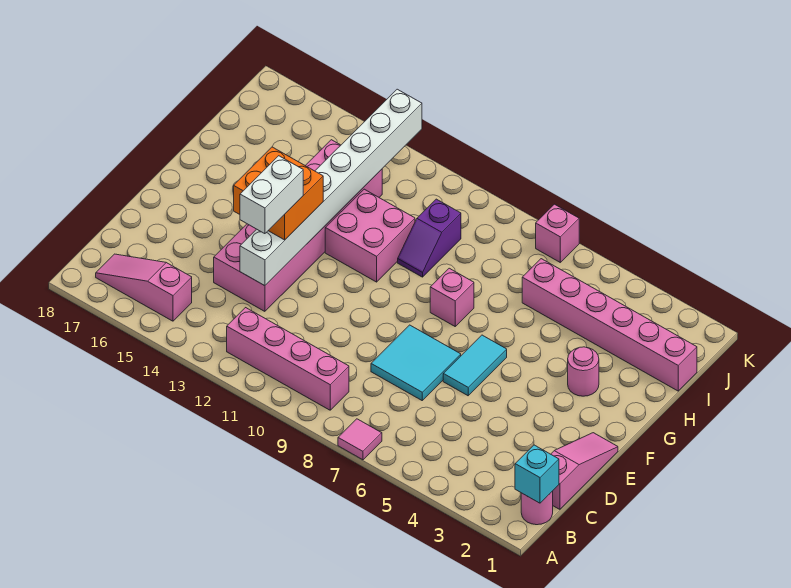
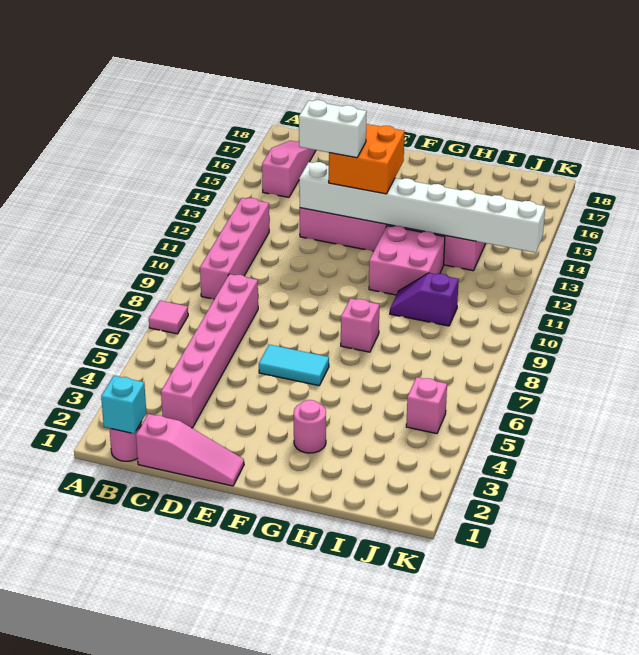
cyan tile D7:E8 level 1 -> none
pink brick I1:I6 level 1 -> pink brick C3:C8 level 1
pink brick K7 level 1 -> pink brick J5 level 1

